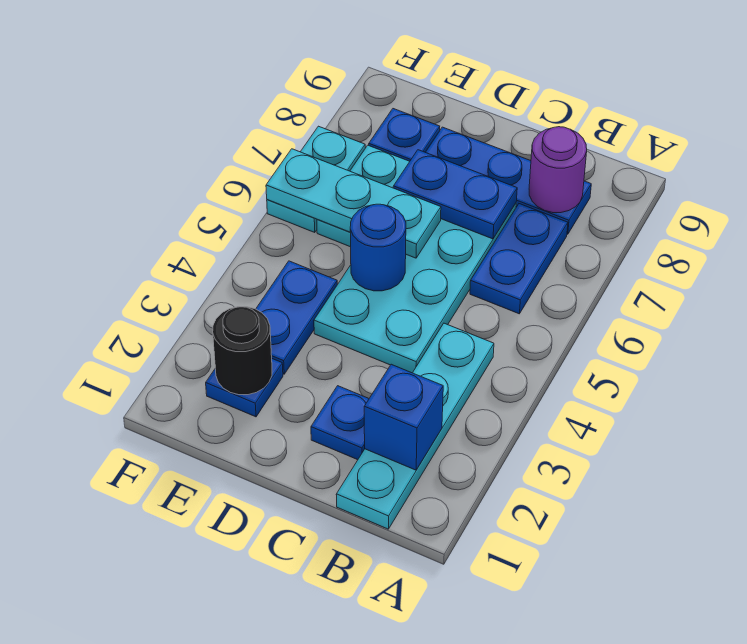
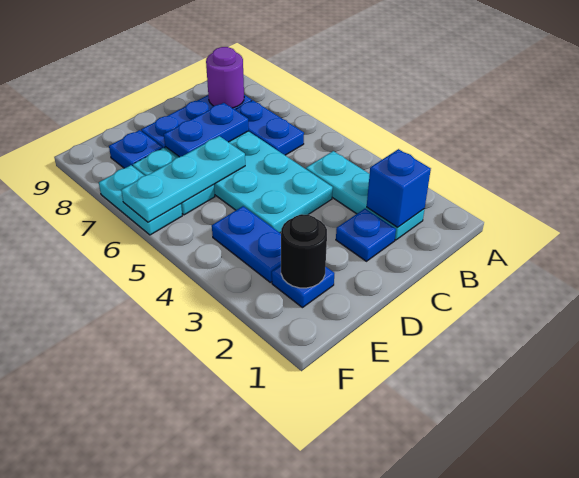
cyan plate B1:B4 level 1 -> cyan plate B2:B4 level 1
blue round brick D5 level 2 -> none

